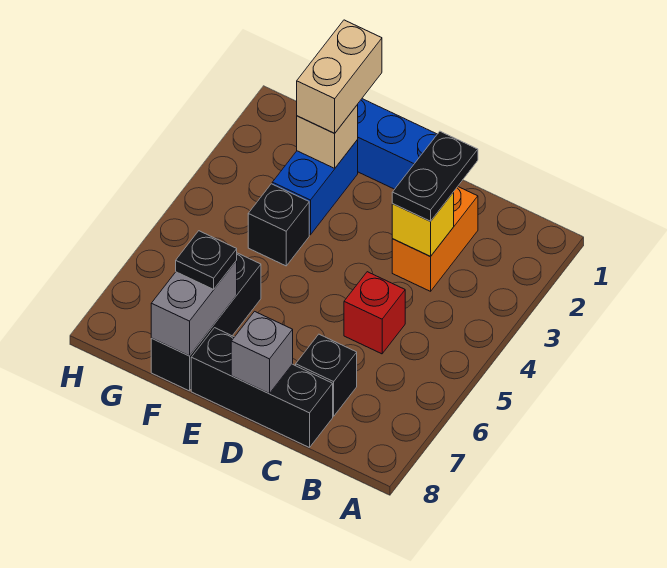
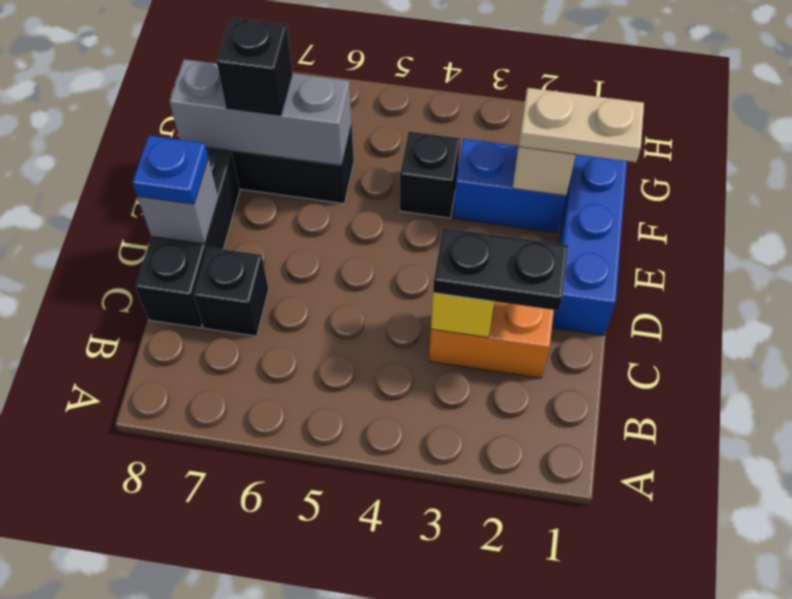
red brick C5 level 1 -> none
none -> blue plate D8 level 3
tan brick F1:F2 level 3 -> tan plate F1:F2 level 3
grey brick F7:F8 level 2 -> grey brick F6:F8 level 2
black plate F7 level 3 -> black brick F7 level 3

